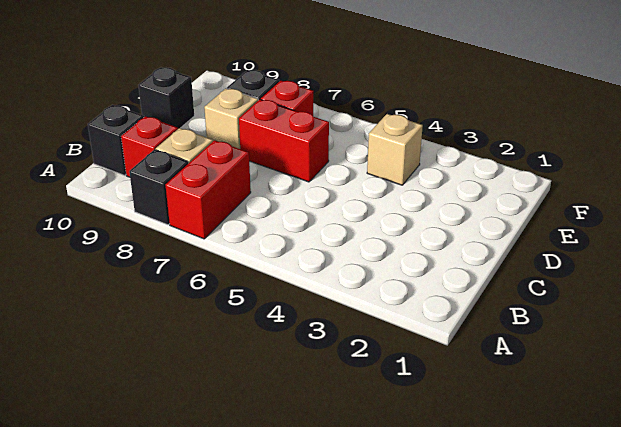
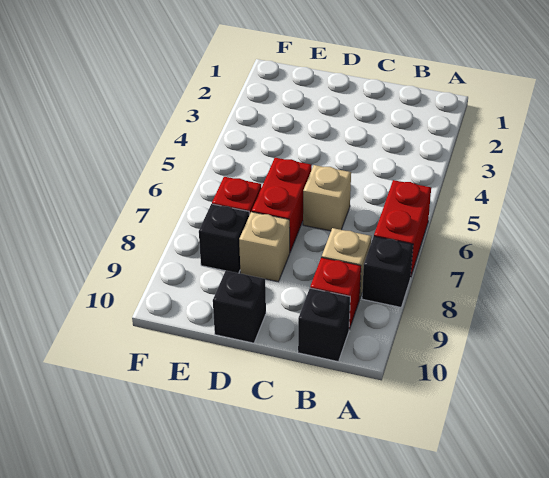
red brick A7:B7 level 1 -> red brick A6:A7 level 1
tan brick E4 level 1 -> tan brick C6 level 1

